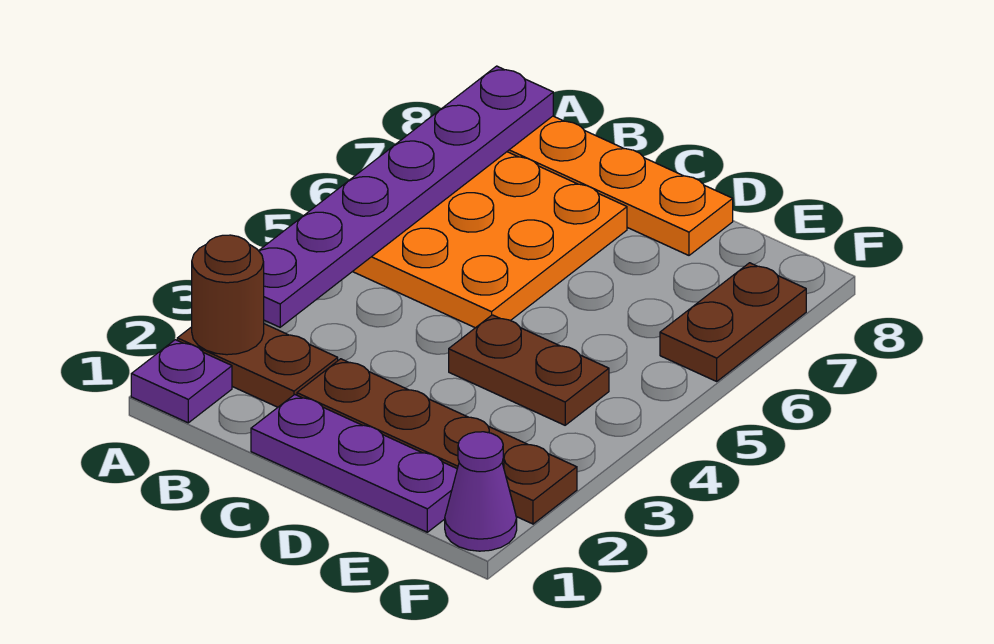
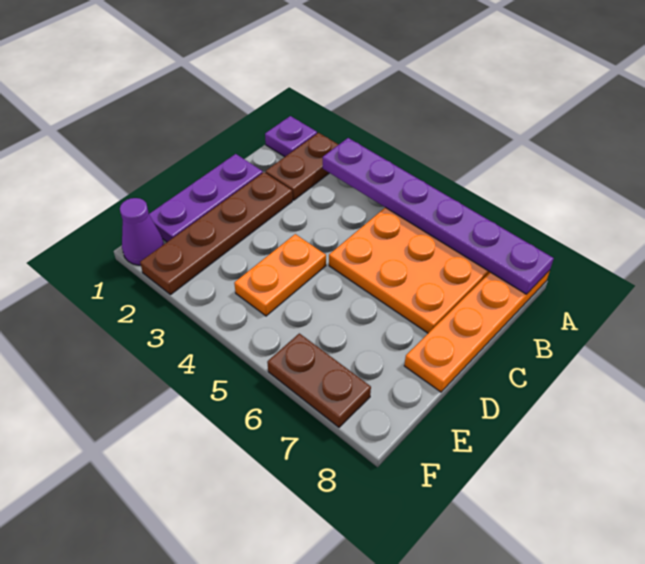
brown round brick A2 level 2 -> none
brown plate D4:E4 level 1 -> orange plate D4:E4 level 1

